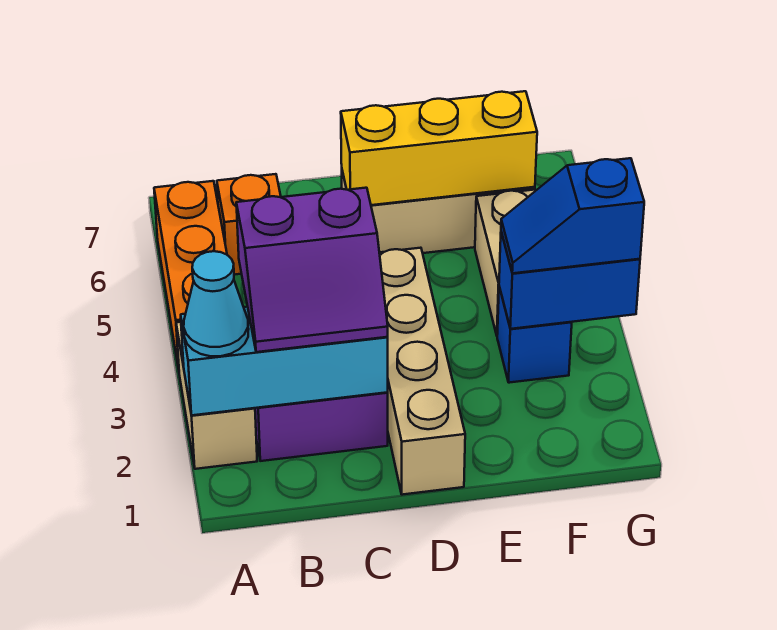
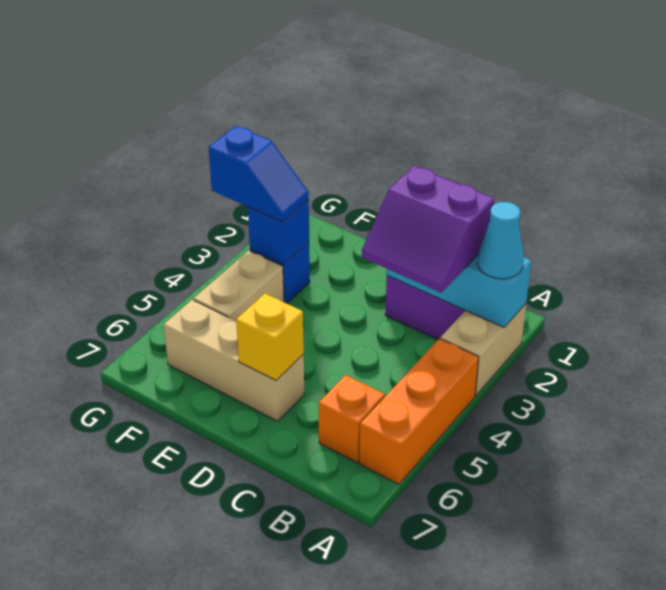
purple slope B2:C3 level 3 top 3 -> purple slope B2:C3 level 3 top 2
tan brick D1:D4 level 1 -> none
yellow brick D6:F6 level 2 -> yellow brick D6 level 2
blue brick F3:G3 level 2 -> blue brick F3 level 2

